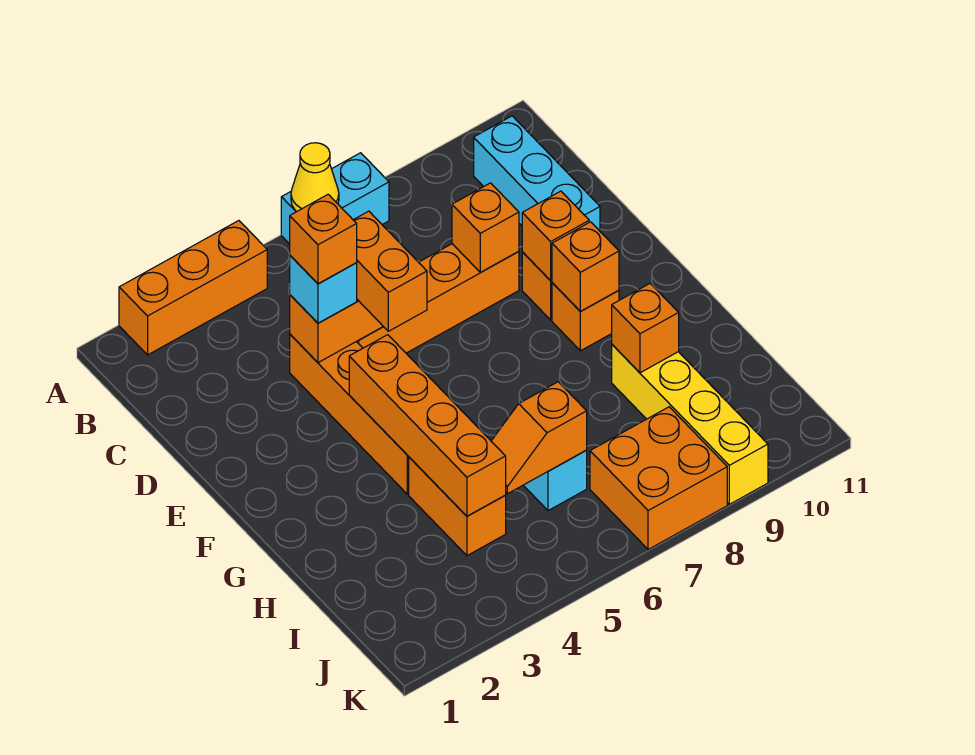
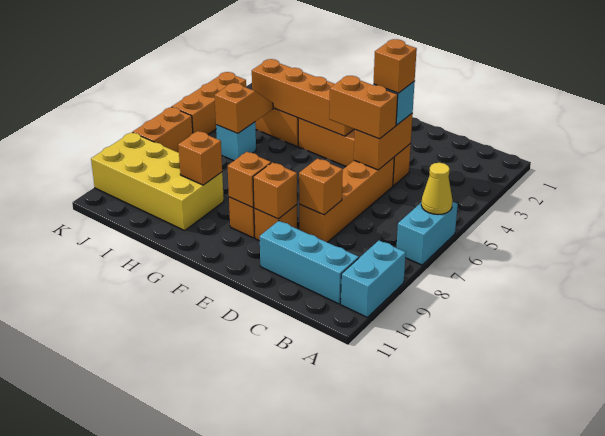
orange brick A2:A4 level 1 -> orange brick K4:K6 level 1
none -> cyan brick A9:A10 level 1
yellow brick H9:K9 level 1 -> yellow brick H9:K10 level 1
orange brick J7:K8 level 1 -> orange brick K7:K8 level 1

